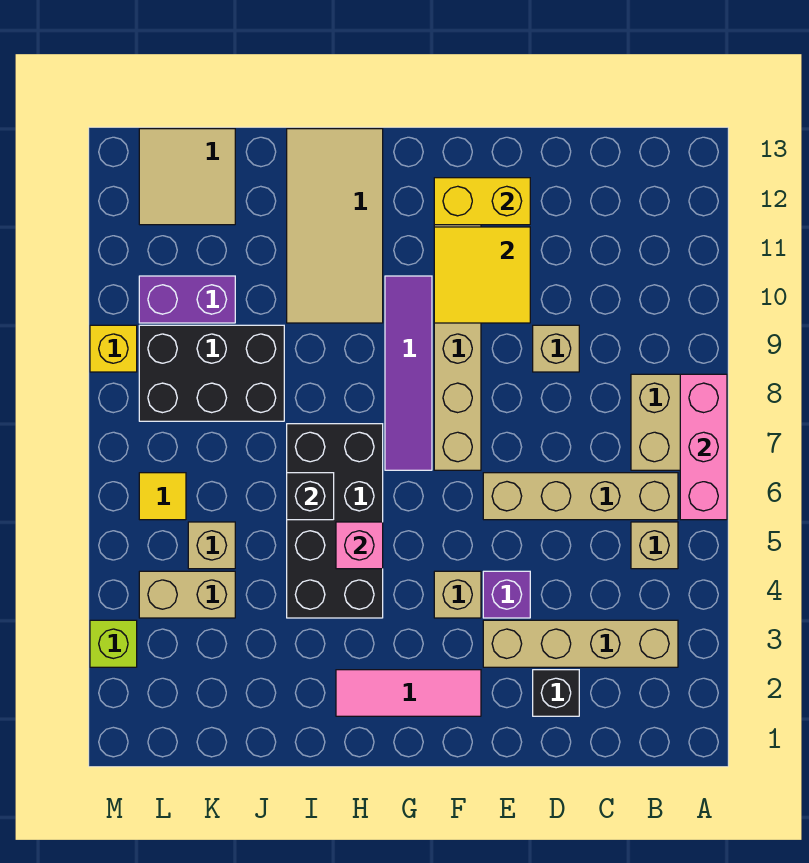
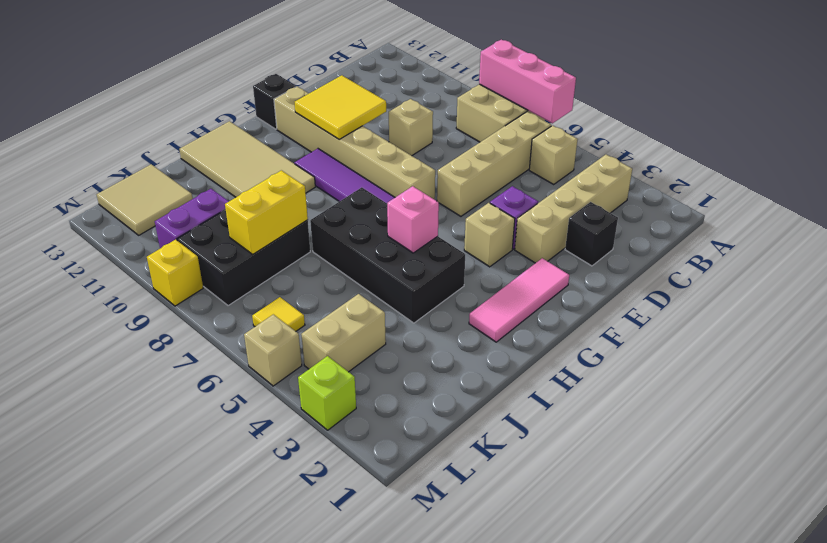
yellow brick E12:F12 level 2 -> yellow brick J8:K8 level 2
black brick I6 level 2 -> black brick F13 level 1
tan brick K5 level 1 -> tan brick M5 level 1

